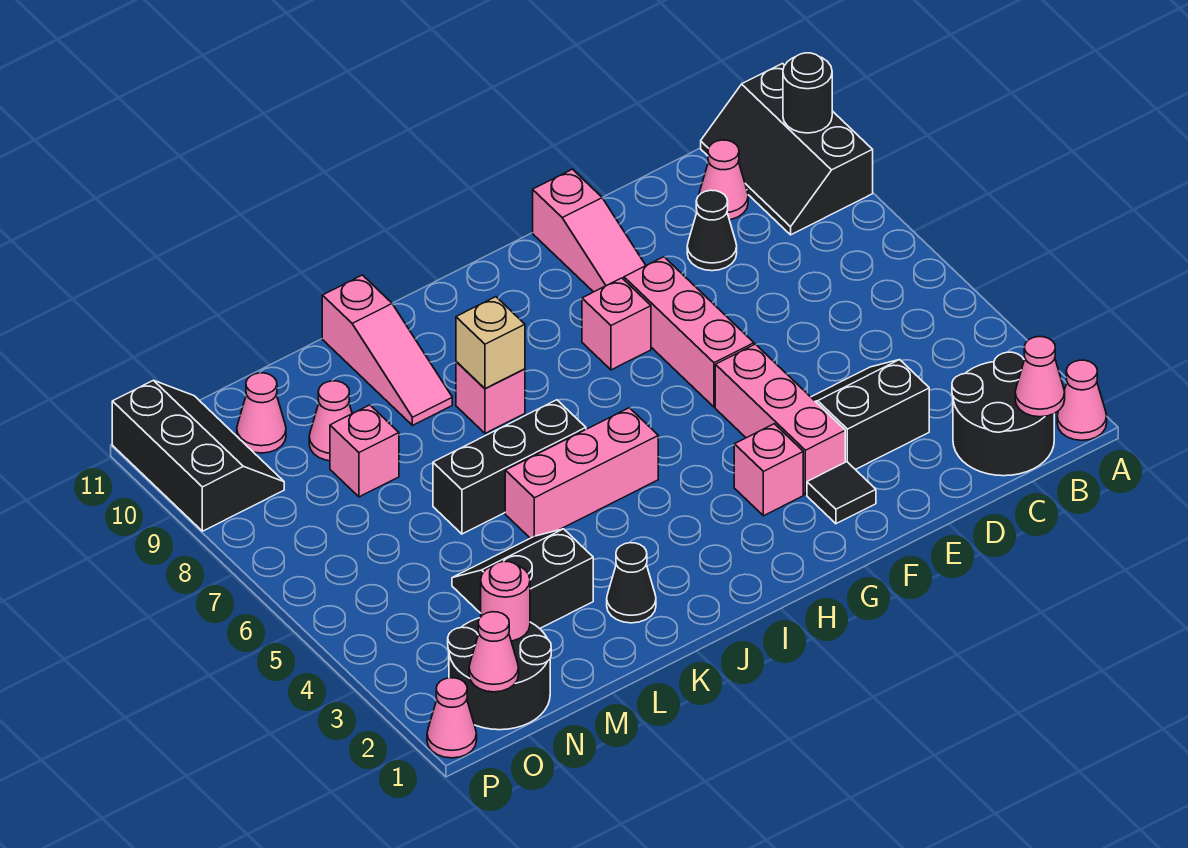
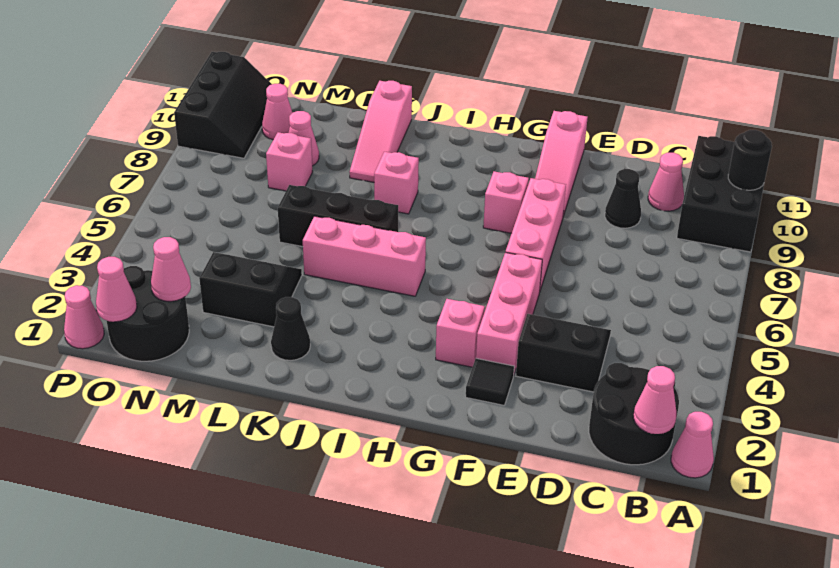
black slope A9:B11 level 1 top A -> black brick A9:B11 level 1
tan brick J8 level 2 -> none
pink round brick N2 level 2 -> pink cone N2 level 2

